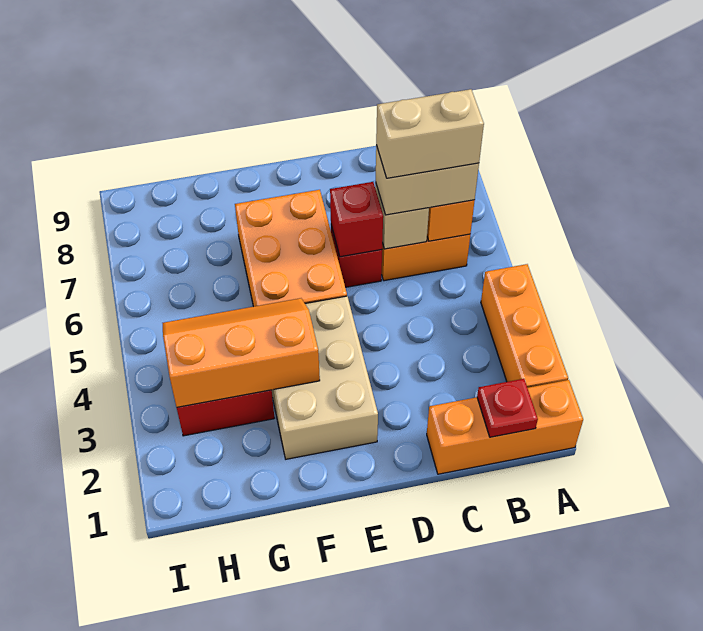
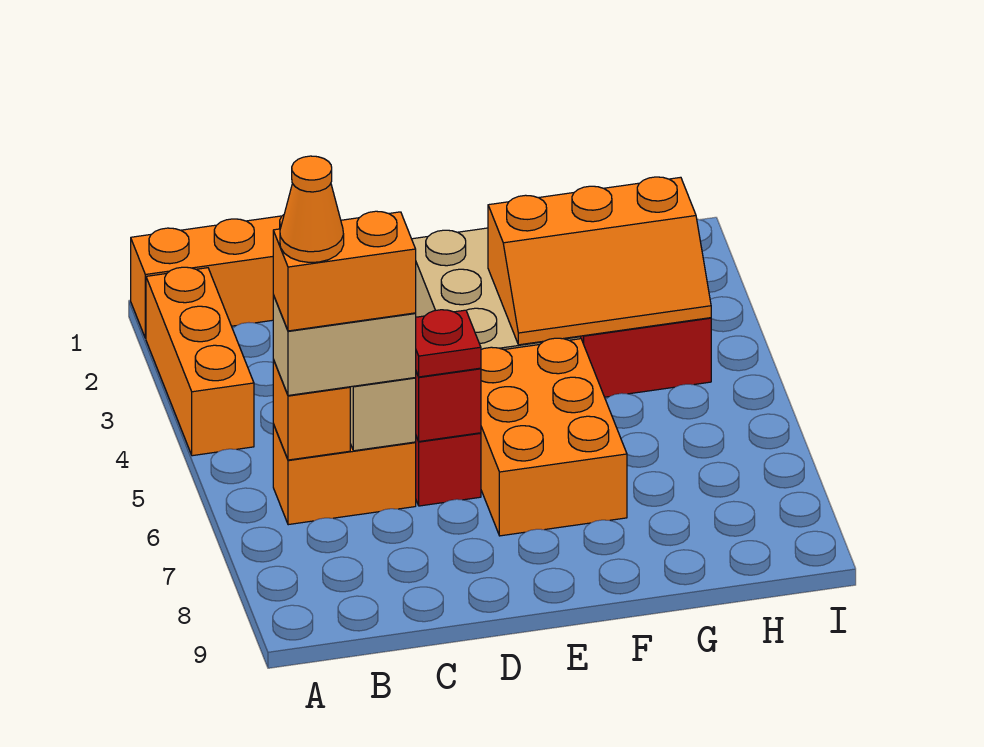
red plate B1 level 2 -> red plate D6 level 3
tan brick B6:C6 level 4 -> orange brick B6:C6 level 4
none -> orange cone B6 level 5

